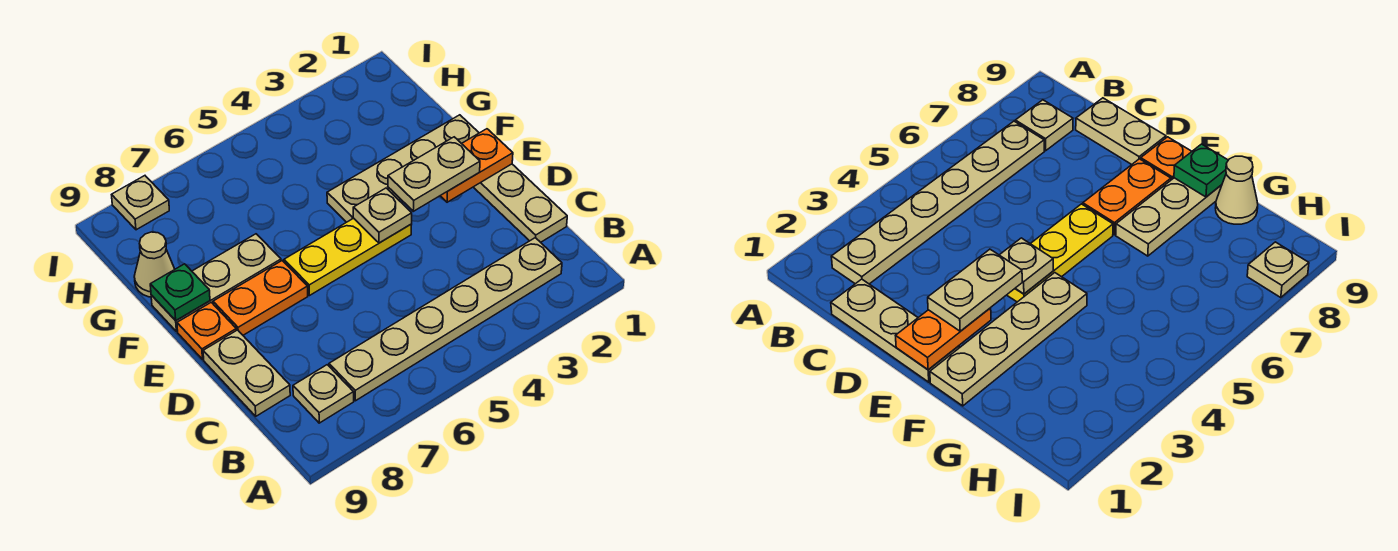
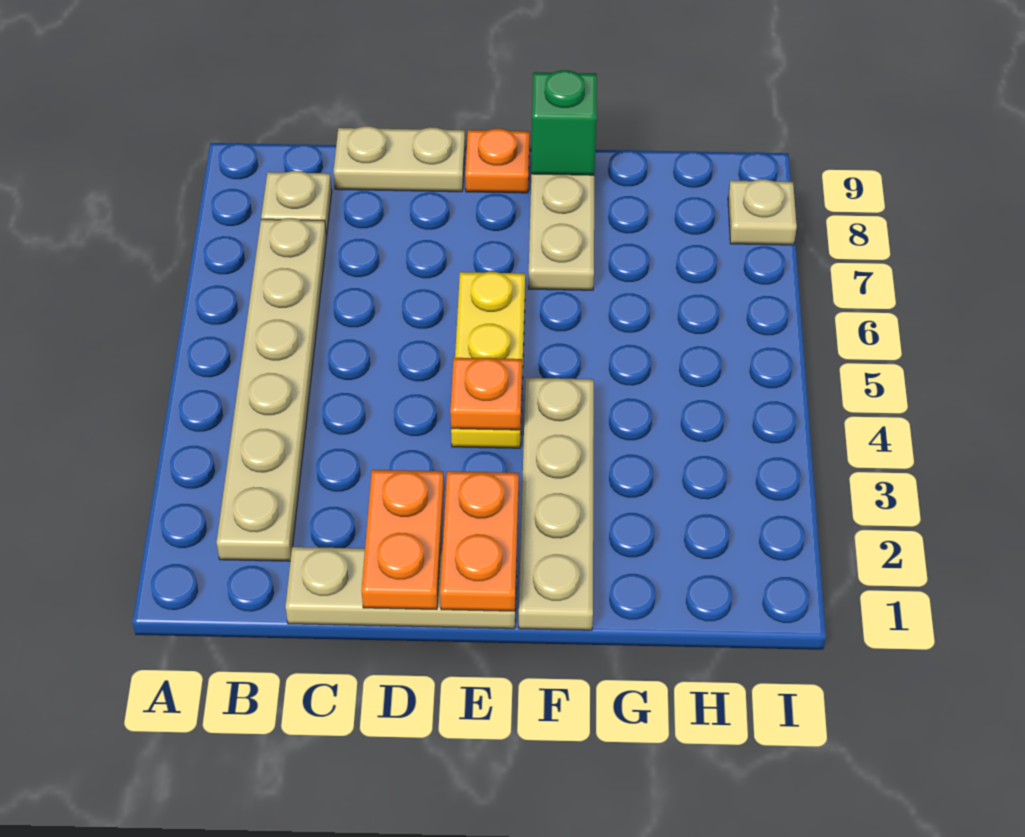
tan plate E2:E3 level 3 -> none
tan plate E4 level 2 -> orange plate E4 level 2
orange plate E7:E8 level 1 -> orange plate D1:D2 level 2
green plate F9 level 2 -> green brick F9 level 2
tan cone G9 level 1 -> none

